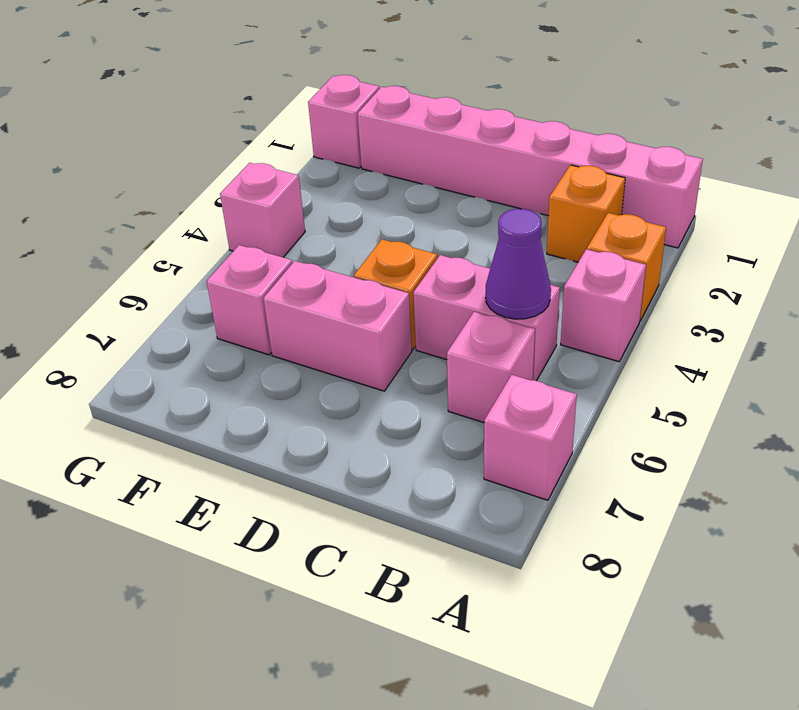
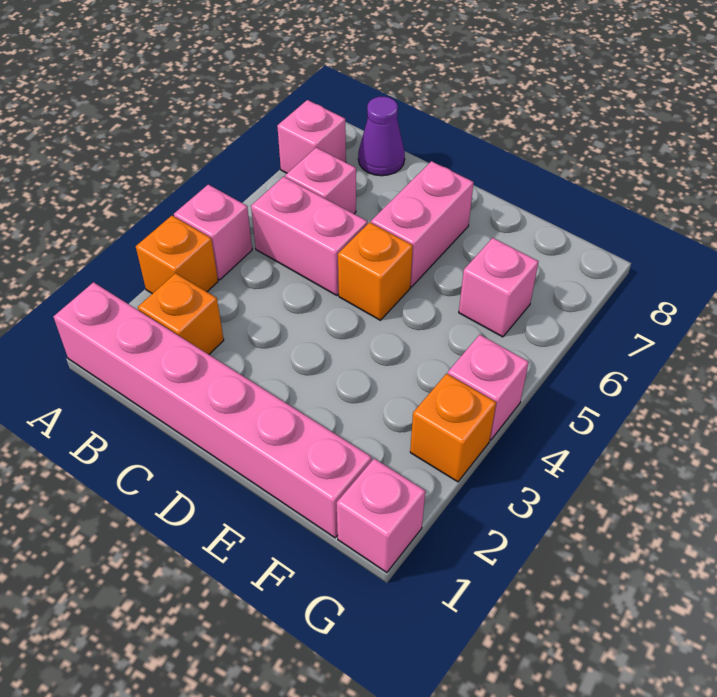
purple cone B5 level 2 -> purple cone B8 level 1
pink brick D6:E6 level 1 -> pink brick D6:D7 level 1
none -> orange brick G3 level 1

